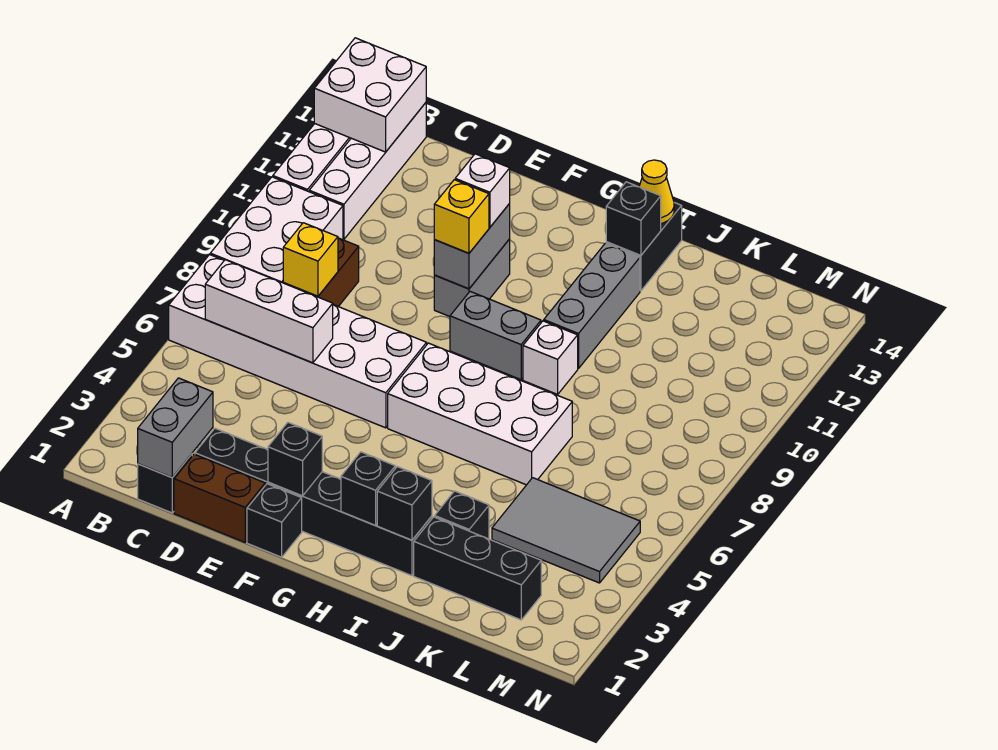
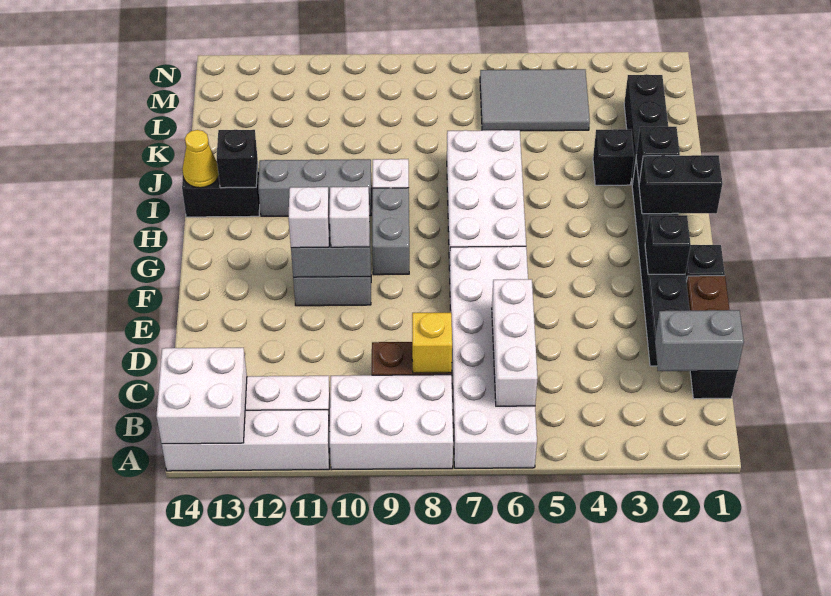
yellow brick F10 level 3 -> white brick F10 level 3
black brick H2 level 2 -> black brick H1:H2 level 2
grey tile K4:M5 level 1 -> grey tile L4:M6 level 1

